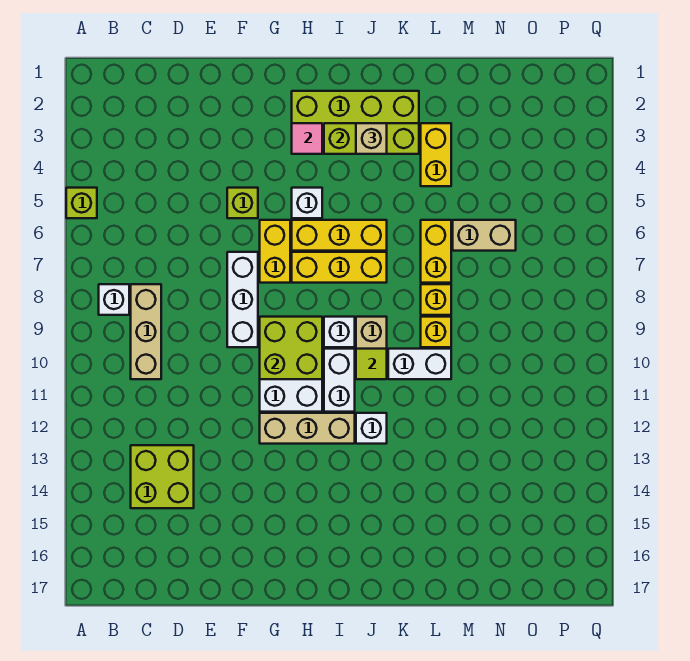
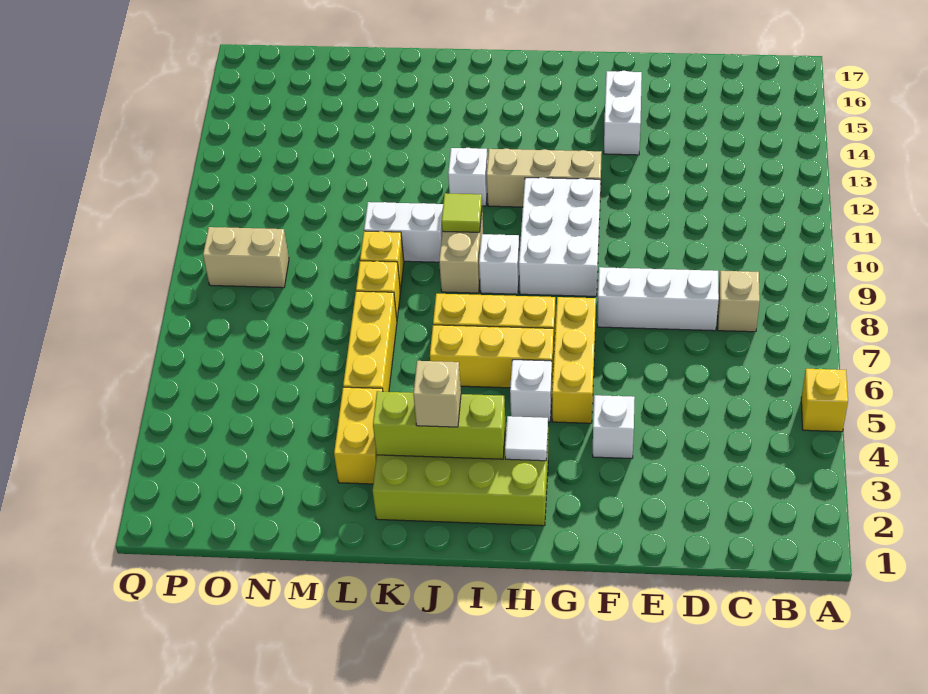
lime brick A5 level 1 -> yellow brick A5 level 1
white brick B8 level 1 -> white brick F4 level 1
tan brick C8:C10 level 1 -> tan brick C8 level 1
lime brick C13:D14 level 1 -> none
lime brick F5 level 1 -> none
white brick F7:F9 level 1 -> white brick D8:F8 level 1
yellow brick G6:G7 level 1 -> yellow brick G5:G7 level 1
lime brick G9:H10 level 2 -> none
pink tile H3 level 2 -> white tile H3 level 2
white brick I10:I11 level 1 -> white brick F14:F15 level 1
yellow brick L6:L7 level 1 -> yellow brick L5:L7 level 1
tan brick M6:N6 level 1 -> tan brick O9:P9 level 1

